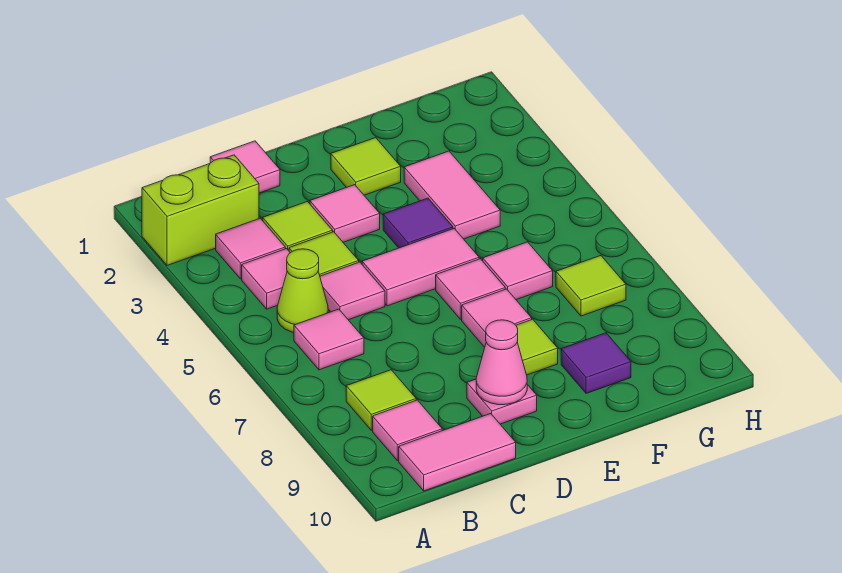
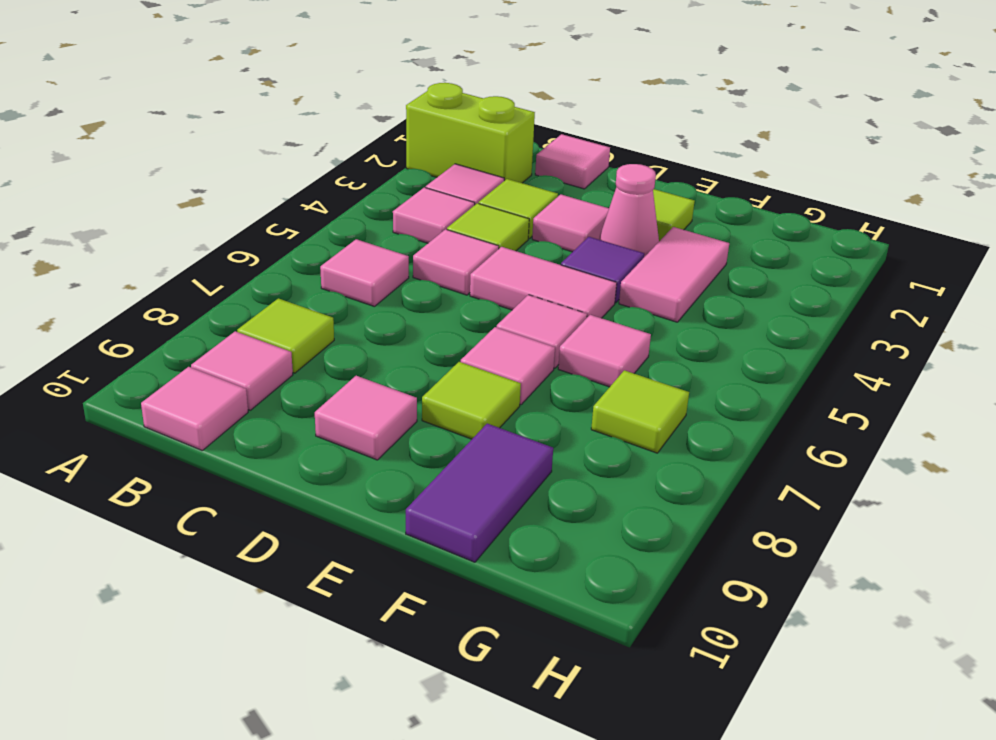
lime cone B5 level 1 -> none
pink tile B10:C10 level 1 -> pink tile B10 level 1
pink plate D9 level 1 -> pink tile D9 level 1
pink cone D9 level 2 -> pink cone E3 level 1
purple tile F9 level 1 -> purple tile F9:F10 level 1

